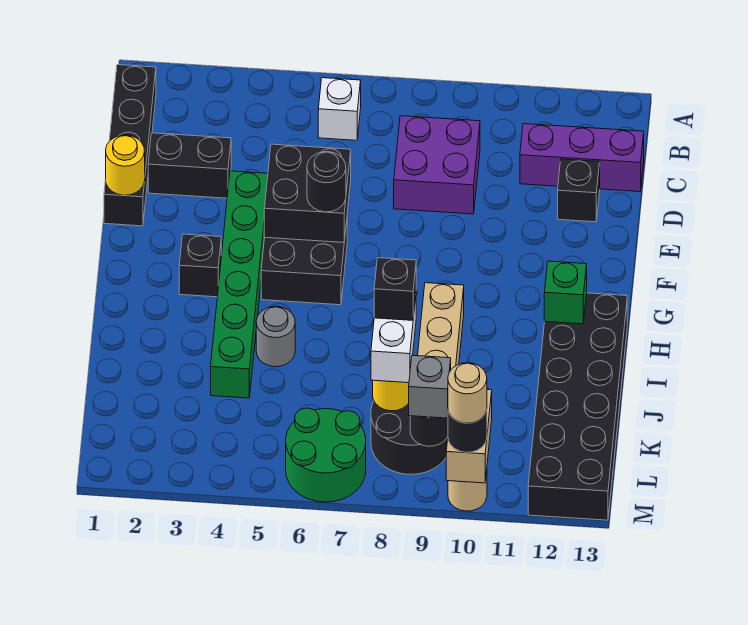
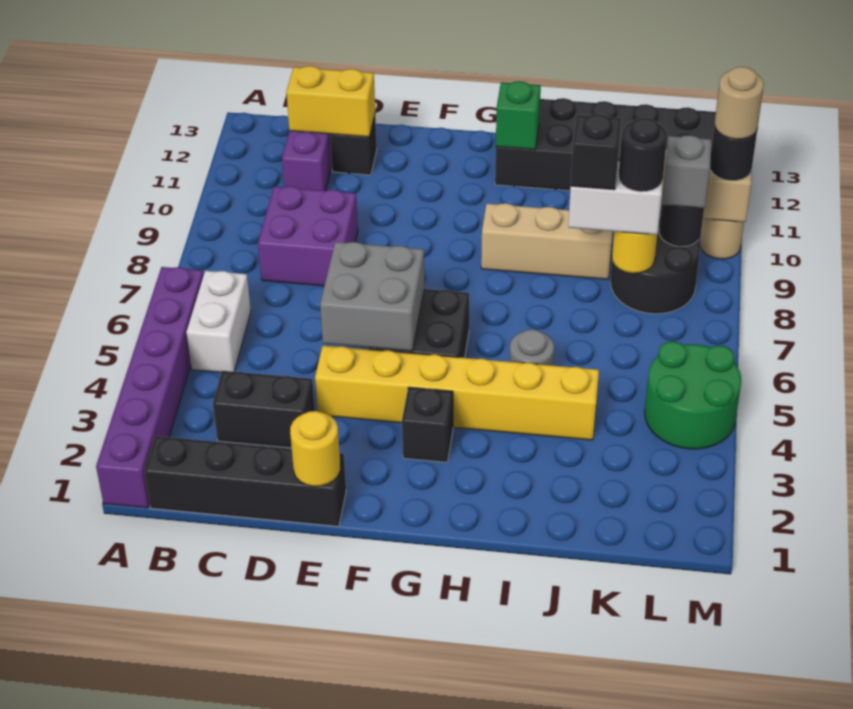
none -> purple brick A1:A6 level 1
white brick B6 level 1 -> white brick B5:B6 level 1
none -> yellow brick C12:D12 level 2
black brick D2:D3 level 1 -> black brick C3:D3 level 1
green brick E4:J4 level 1 -> yellow brick E4:J4 level 1
black brick E5:F6 level 2 -> grey brick E5:F6 level 2
black round brick F6 level 3 -> black round brick K8 level 4
green round brick L6:M7 level 1 -> green round brick L4:M5 level 1

